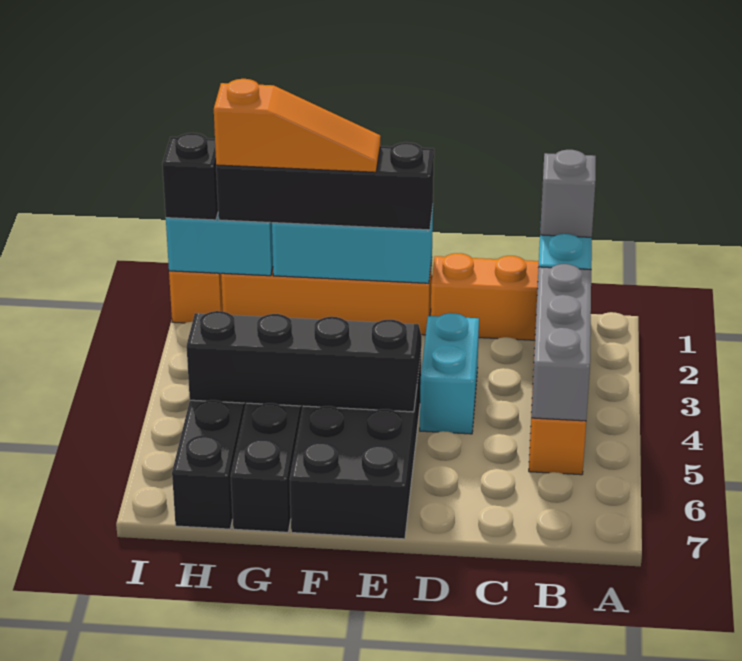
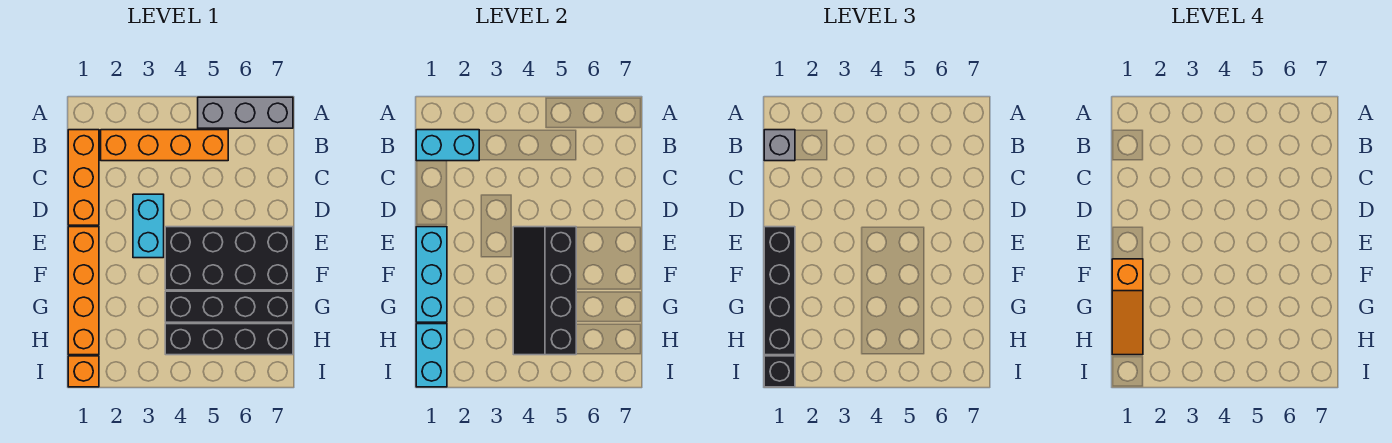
grey brick B3:B5 level 2 -> grey brick A5:A7 level 1
cyan brick D3:D4 level 1 -> cyan brick D3:E3 level 1
orange slope F1:H1 level 4 top H -> orange slope F1:H1 level 4 top F

